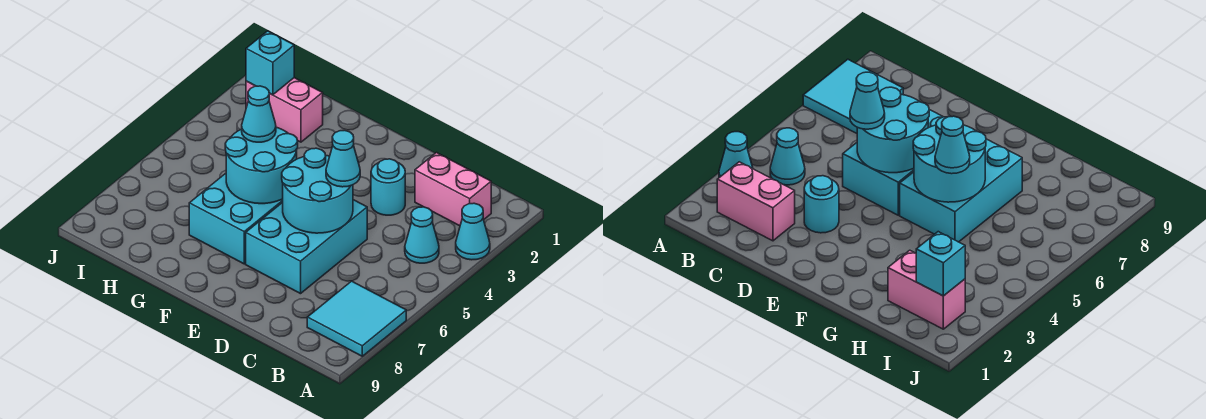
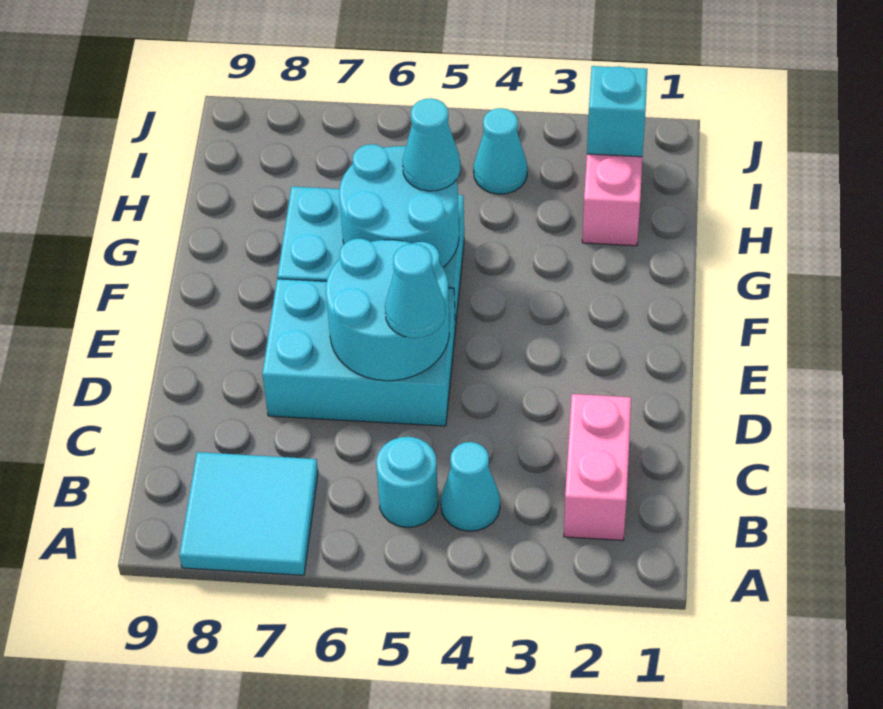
cyan cone A3 level 1 -> cyan cone I4 level 1
cyan round brick D3 level 1 -> cyan round brick B5 level 1

